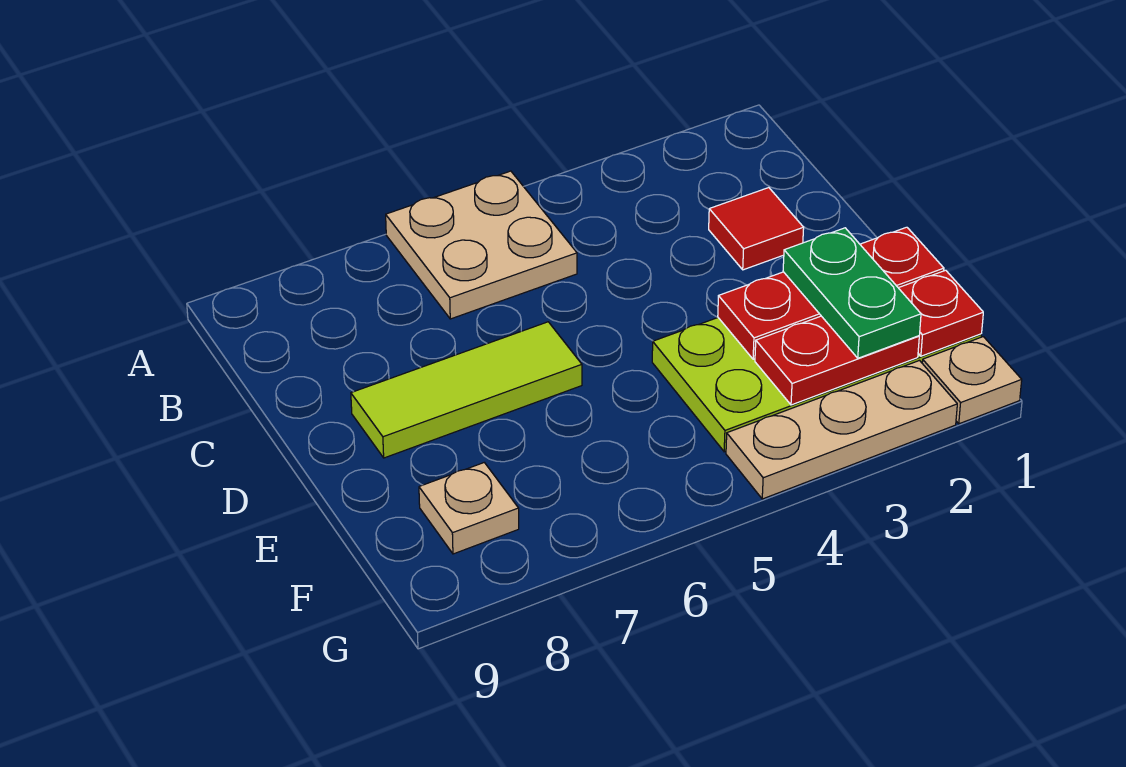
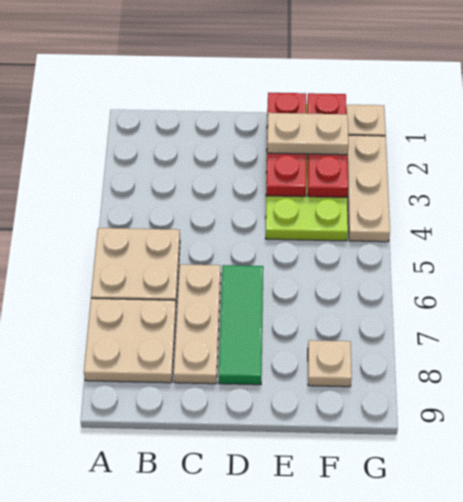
none -> tan plate A7:B8 level 1
red tile C2 level 1 -> none
none -> tan plate C6:C8 level 1
lime tile D6:D8 level 1 -> green tile D6:D8 level 1
green plate E2:F2 level 3 -> tan plate E2:F2 level 3

